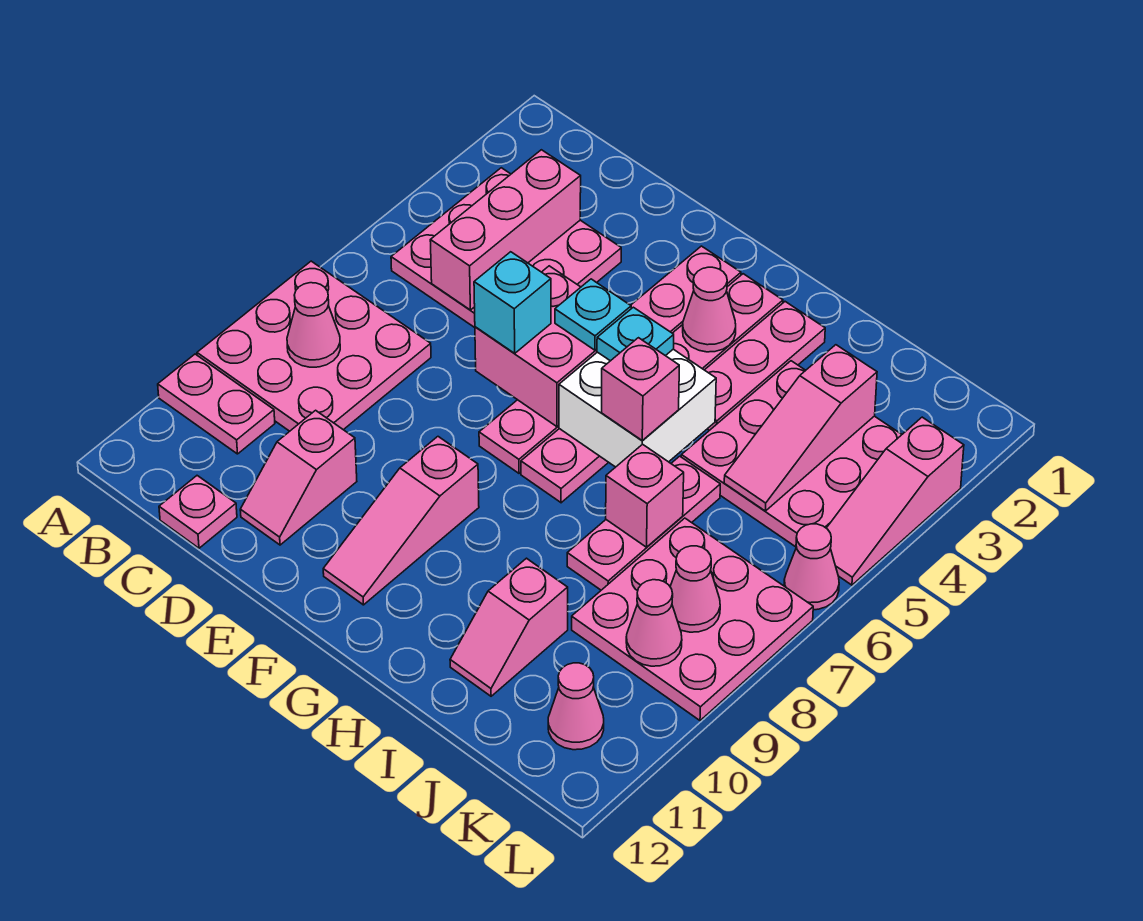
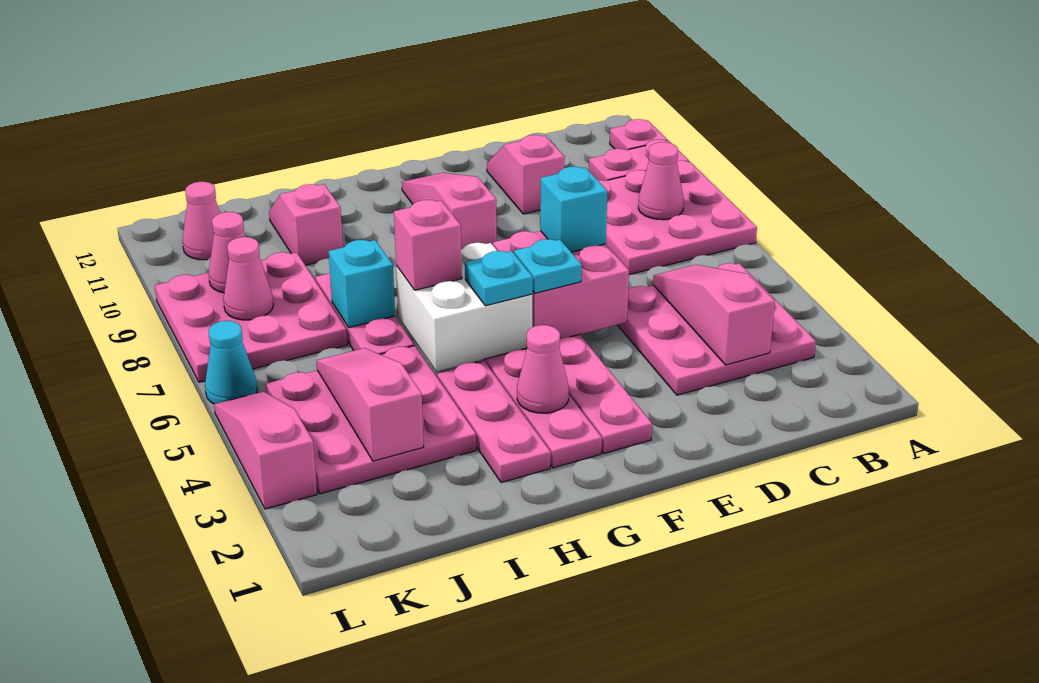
pink brick C3:C5 level 2 -> pink slope C3:C5 level 2 top 3
pink plate C12 level 1 -> pink plate A11 level 1
pink brick I7 level 2 -> cyan brick I7 level 2
pink cone L6 level 1 -> cyan cone L6 level 1

